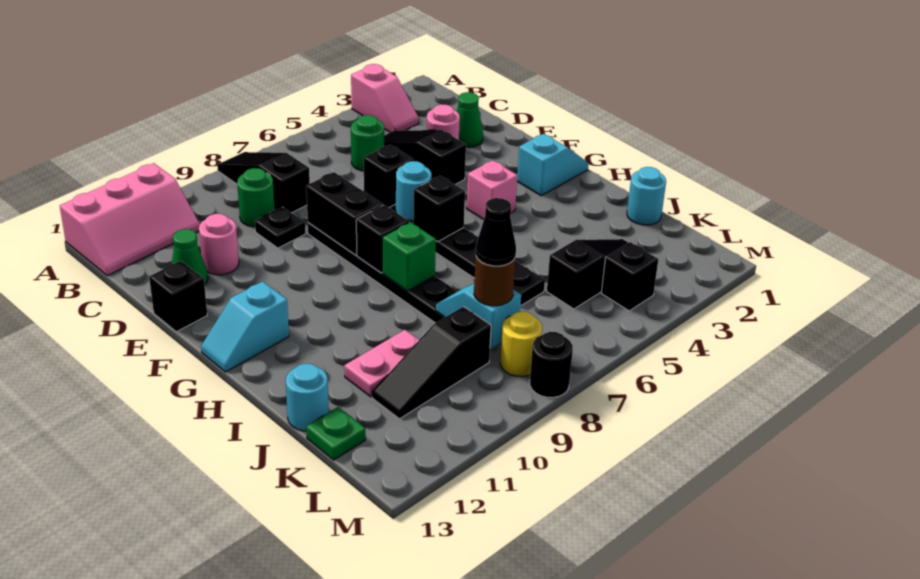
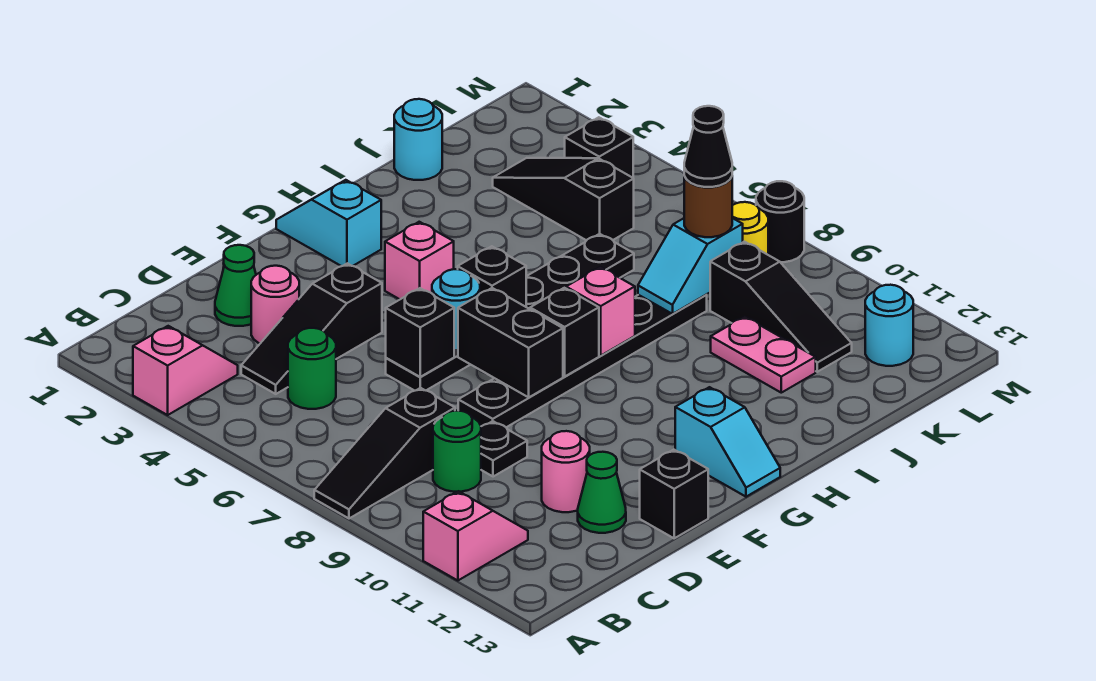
pink slope A11:B13 level 1 top A -> pink slope A11:B11 level 1 top A
black brick E8:F8 level 2 -> black brick F7:F8 level 2
green brick H8 level 2 -> pink brick H8 level 2
cyan round brick J13 level 1 -> cyan round brick L12 level 1
green plate K13 level 1 -> none

